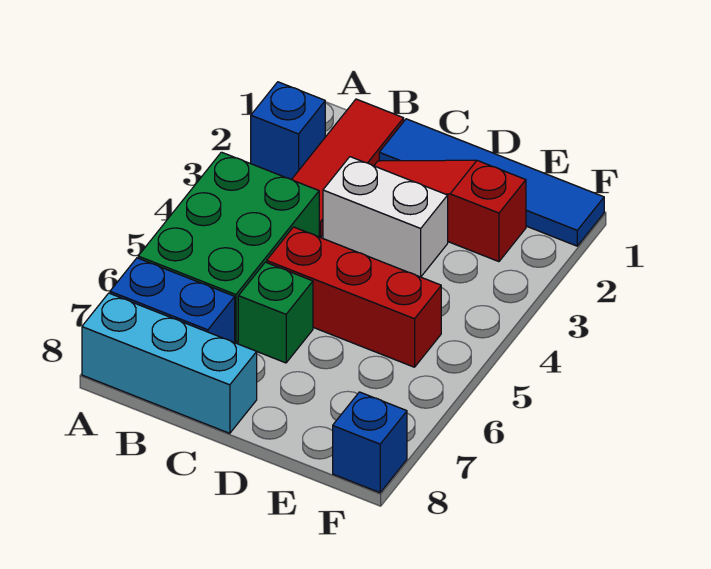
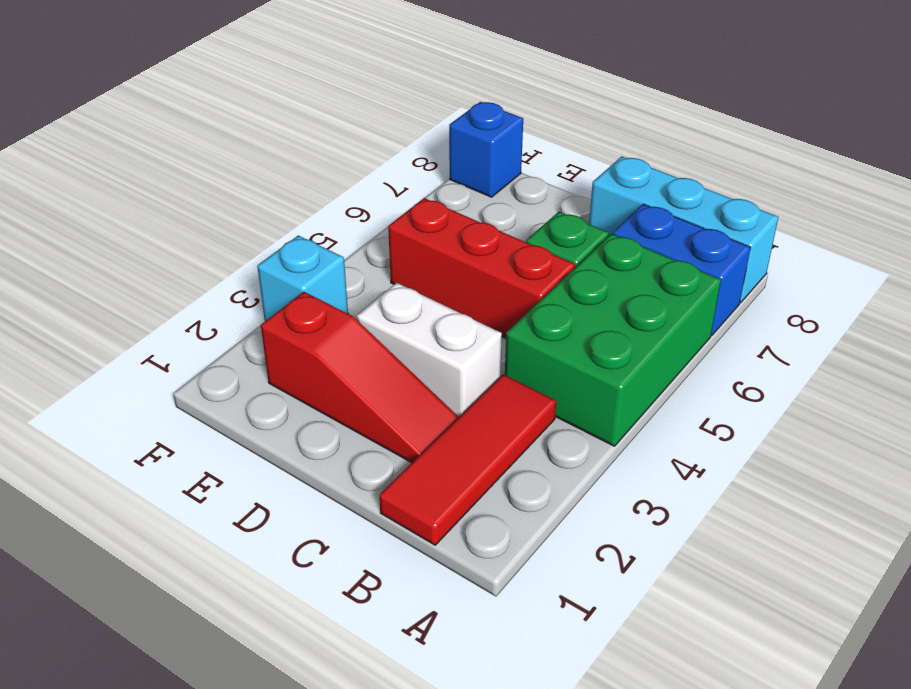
blue brick A2 level 1 -> none
blue tile C1:F1 level 1 -> none
none -> cyan brick F3 level 1

